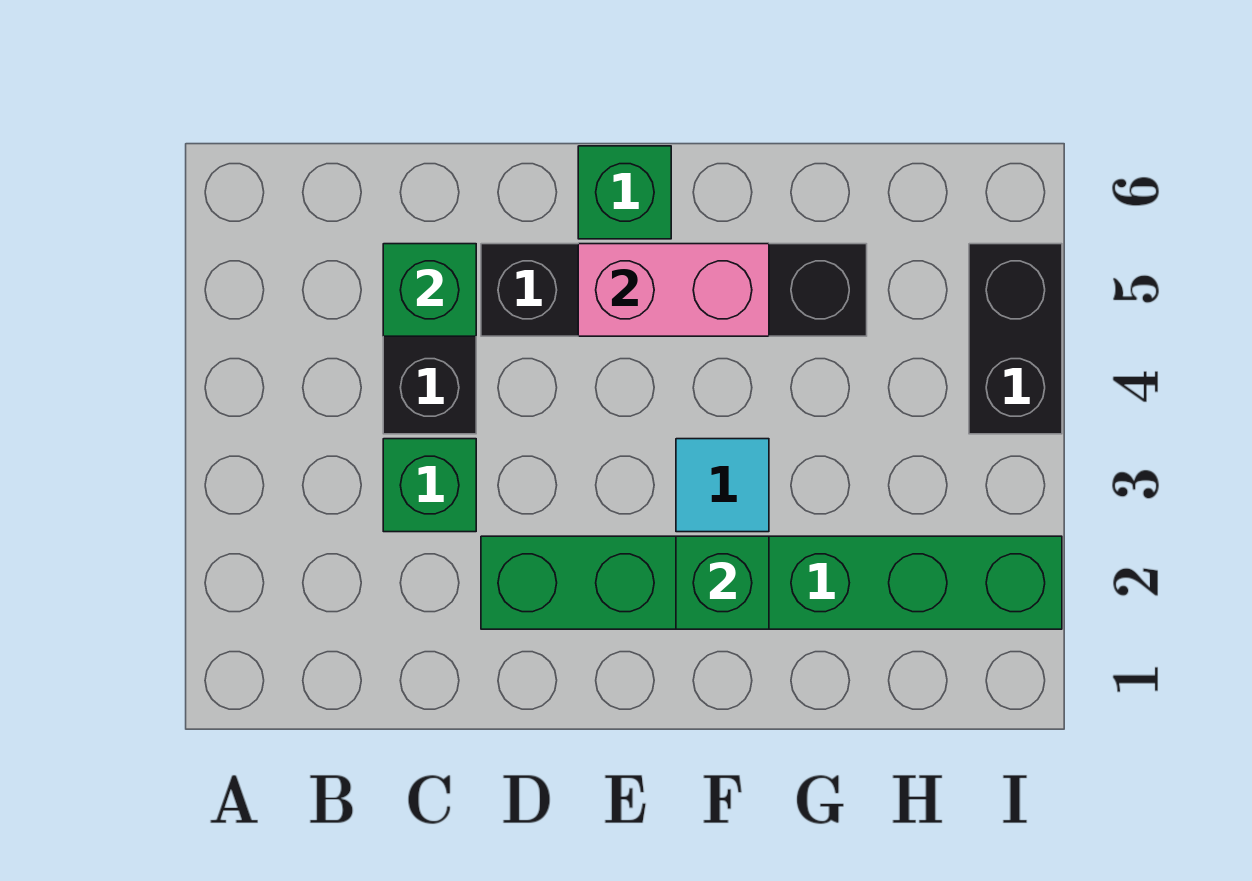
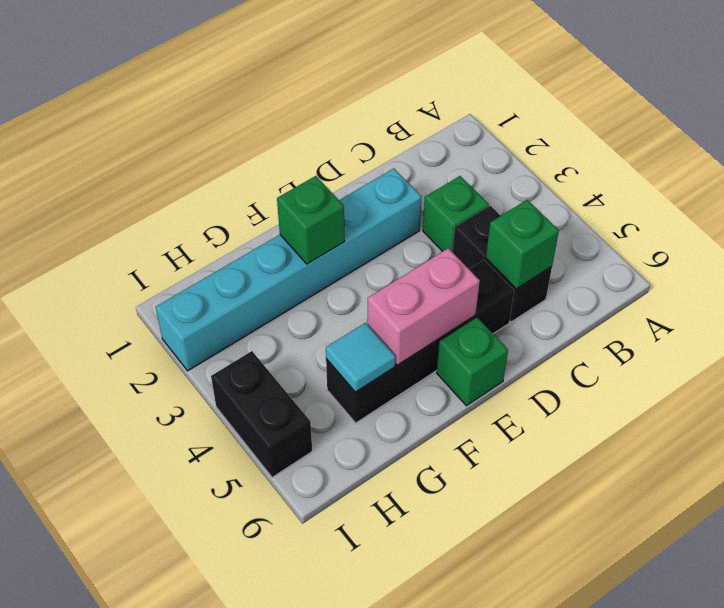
green brick D2:I2 level 1 -> cyan brick D2:I2 level 1
cyan tile F3 level 1 -> cyan tile G5 level 2

